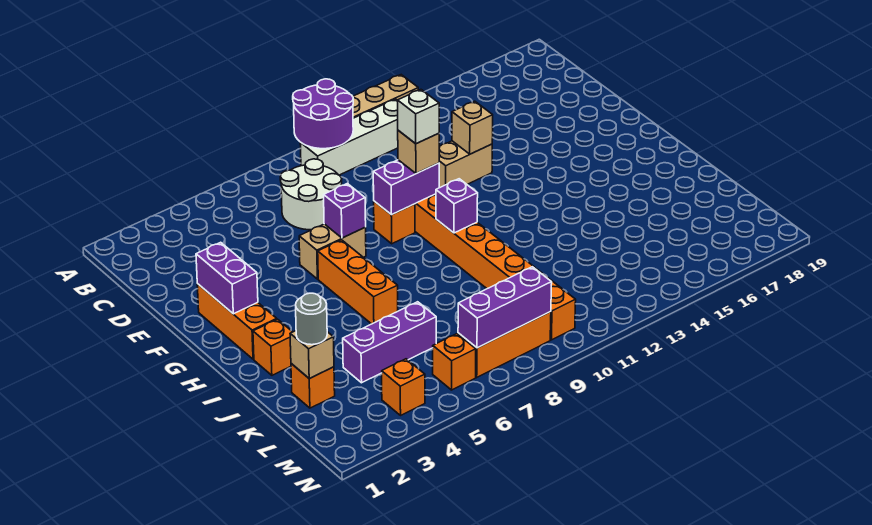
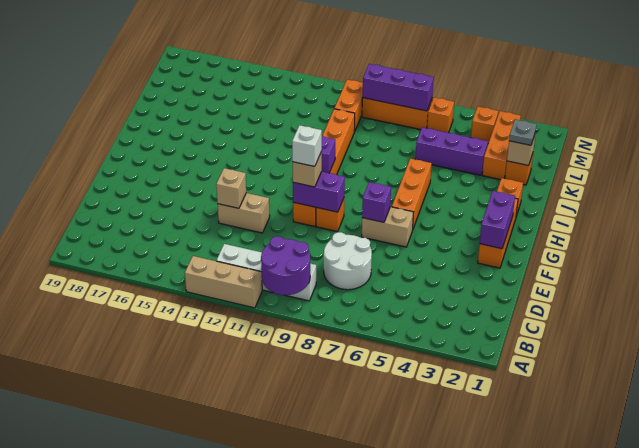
grey round brick K2 level 3 -> grey plate K2 level 3
none -> orange brick K3:M3 level 1

